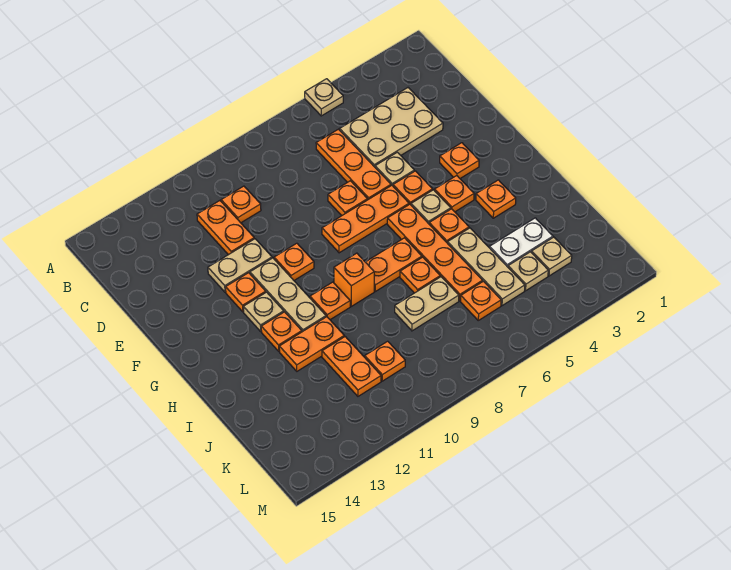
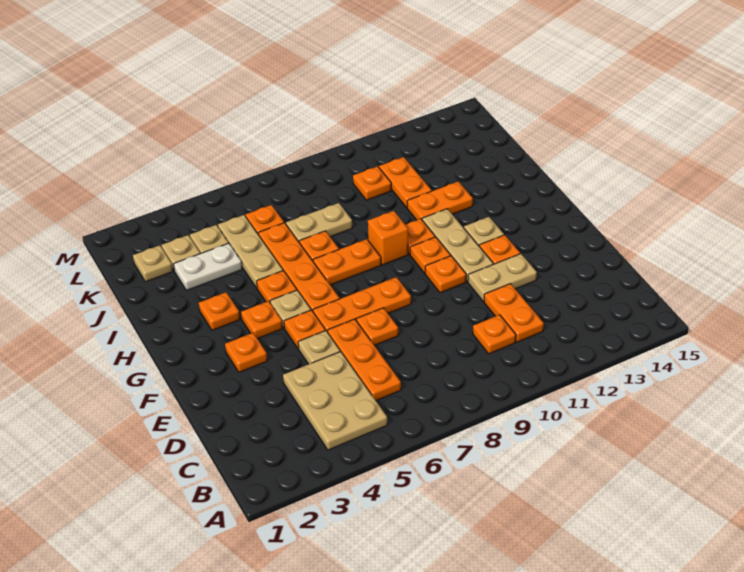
tan plate A5 level 1 -> tan plate K2 level 1
tan plate C3:D5 level 1 -> tan plate B4:D5 level 1
orange plate H12 level 1 -> orange plate G10 level 1

